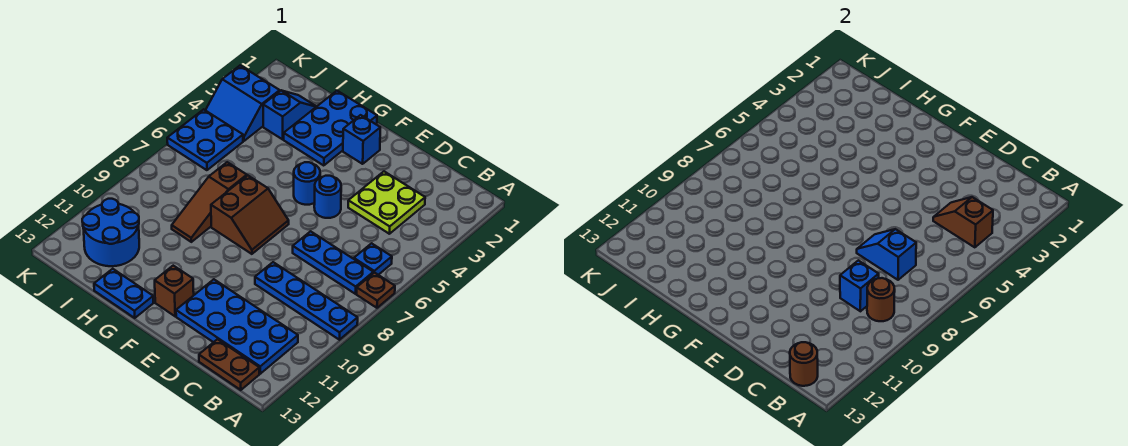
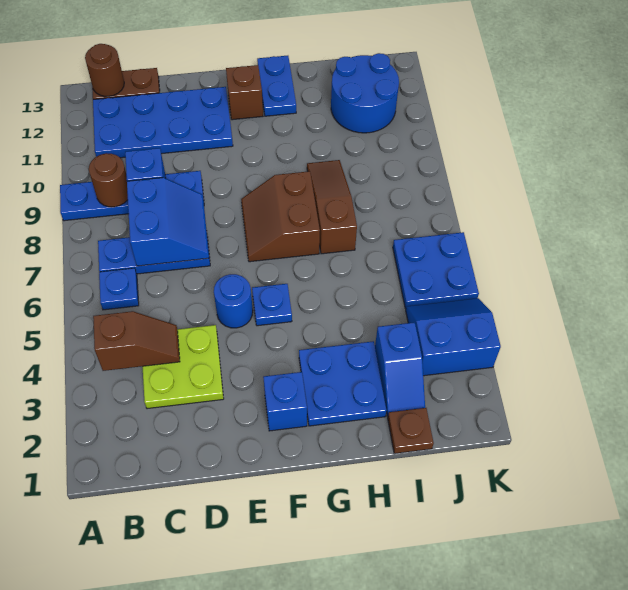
brown plate A7 level 1 -> brown plate I1 level 1
blue slope C7:D7 level 2 top C -> blue slope C7:D8 level 2 top C
blue round brick F5 level 1 -> blue plate F5 level 1
blue plate G1:H3 level 1 -> blue plate G2:H3 level 1
blue plate G13:H13 level 1 -> blue plate G12:G13 level 1

